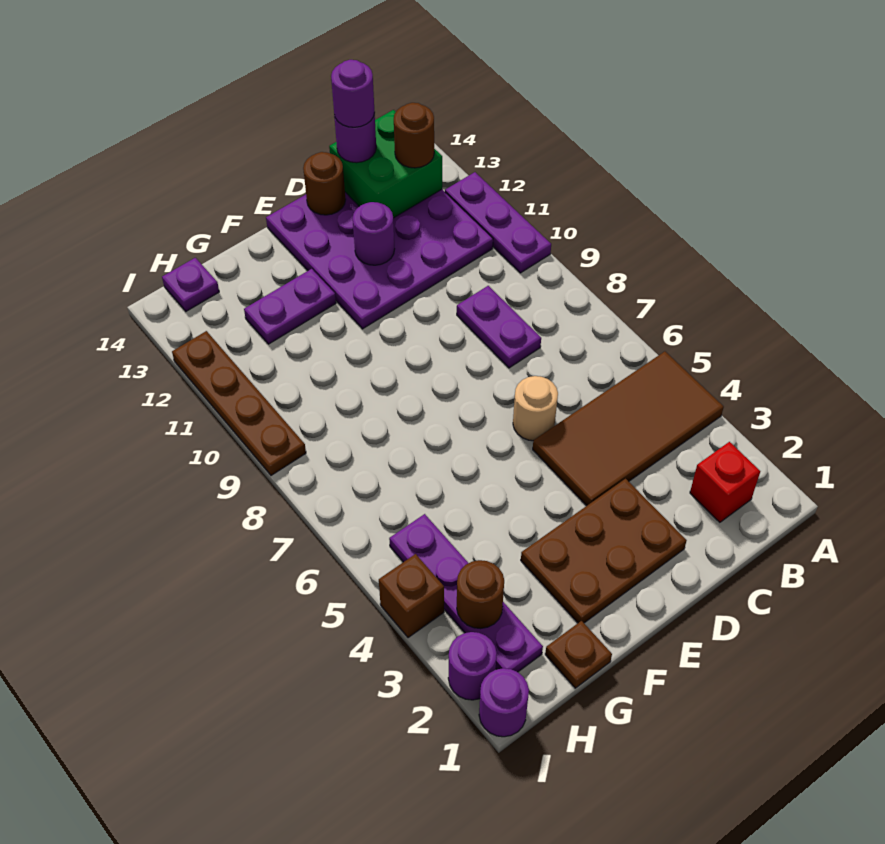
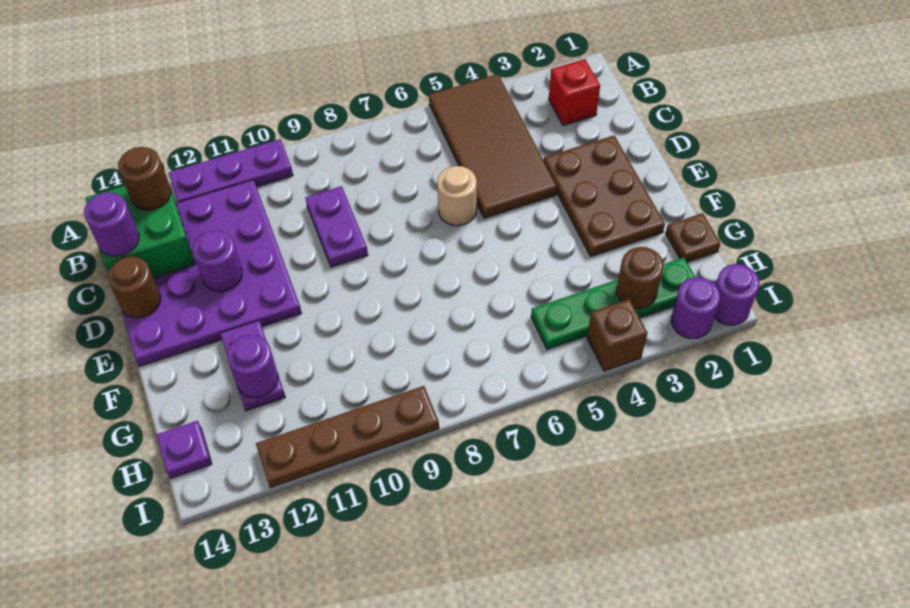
purple plate C8:C9 level 1 -> purple plate C9:D9 level 1
purple round brick C14 level 4 -> purple round brick G12 level 2
purple plate H2:H5 level 1 -> green plate H2:H5 level 1

